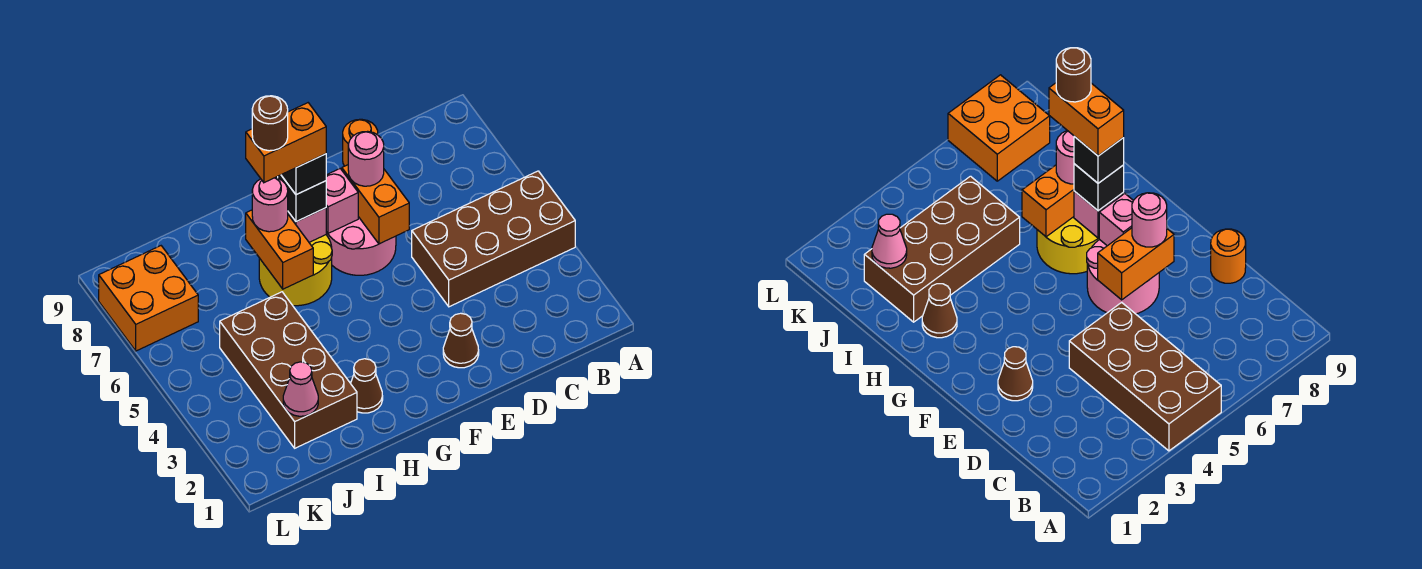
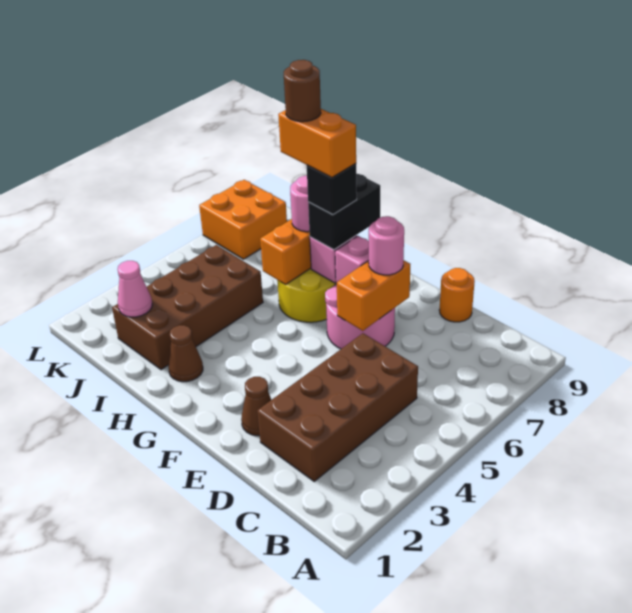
brown brick A4:D5 level 1 -> brown brick C2:D5 level 1
black brick G7 level 3 -> black brick G7:G8 level 3

